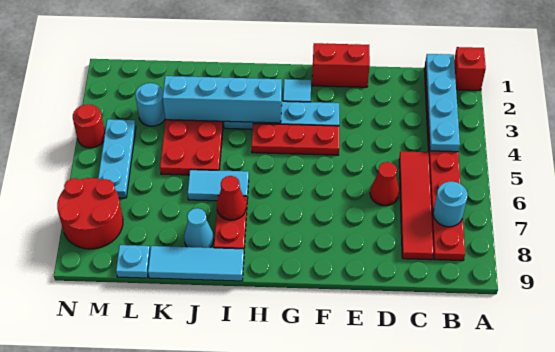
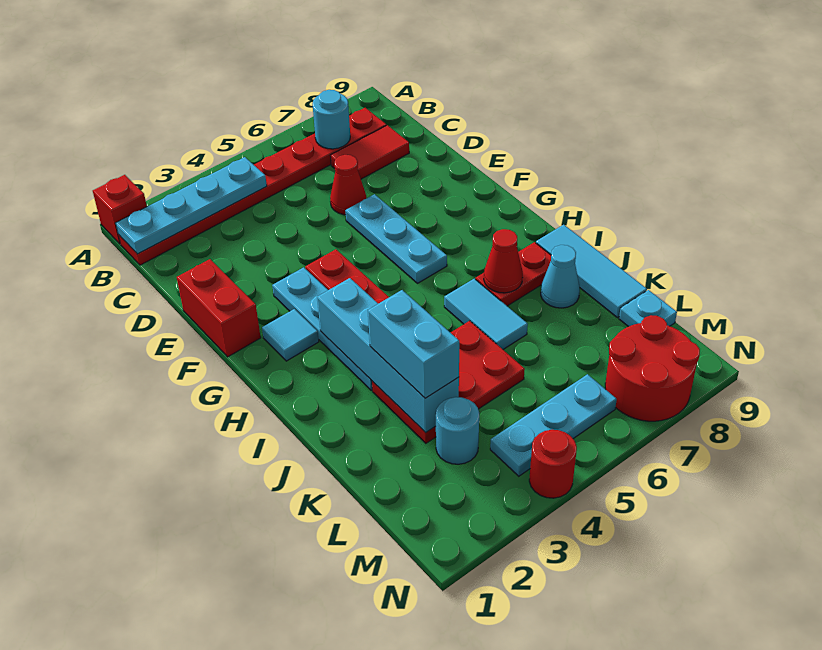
red tile C5:C8 level 1 -> red tile C7:C8 level 1
none -> cyan plate E6:G6 level 1
none -> cyan brick J3:K3 level 3

